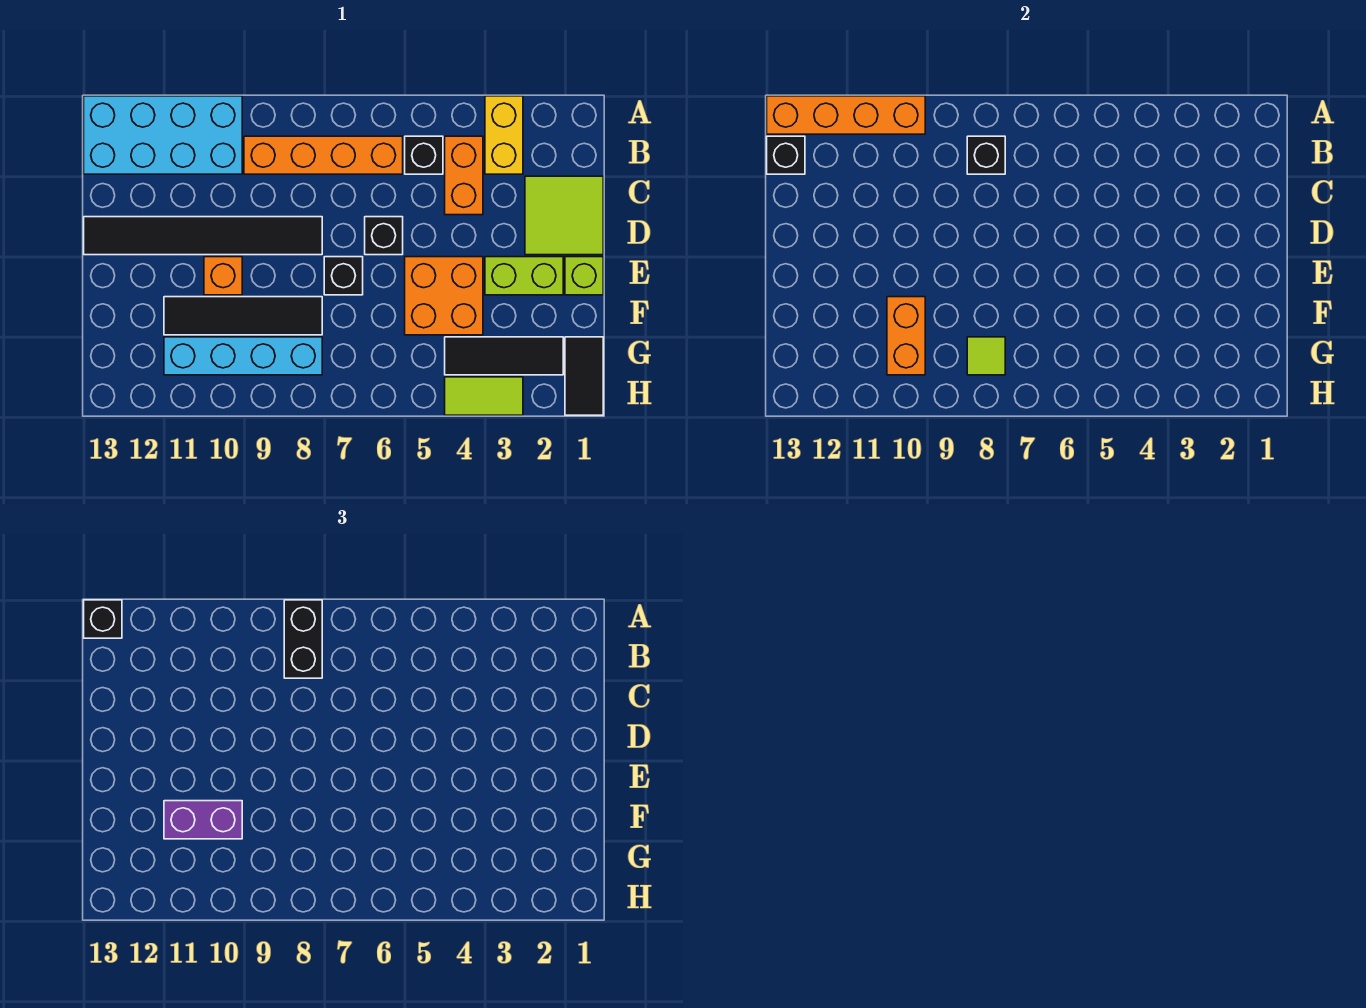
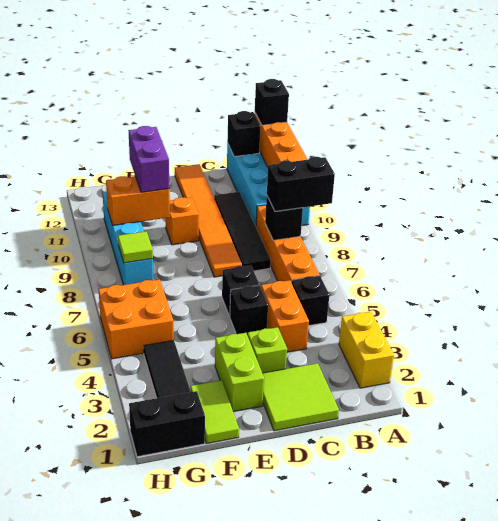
yellow brick A3:B3 level 1 -> yellow brick A2:A3 level 1
orange brick B4:C4 level 1 -> orange brick C4:C5 level 1
black tile D8:D13 level 1 -> orange tile D8:D13 level 1
lime brick E1 level 1 -> lime brick D3 level 1
orange brick E4:F5 level 1 -> orange brick G5:H6 level 1
black brick E7 level 1 -> black brick D5 level 1
black tile F8:F11 level 1 -> black tile C8:C11 level 1
black tile G1:H1 level 1 -> black brick G1:H1 level 1
lime tile H3:H4 level 1 -> lime tile F1:F2 level 1

